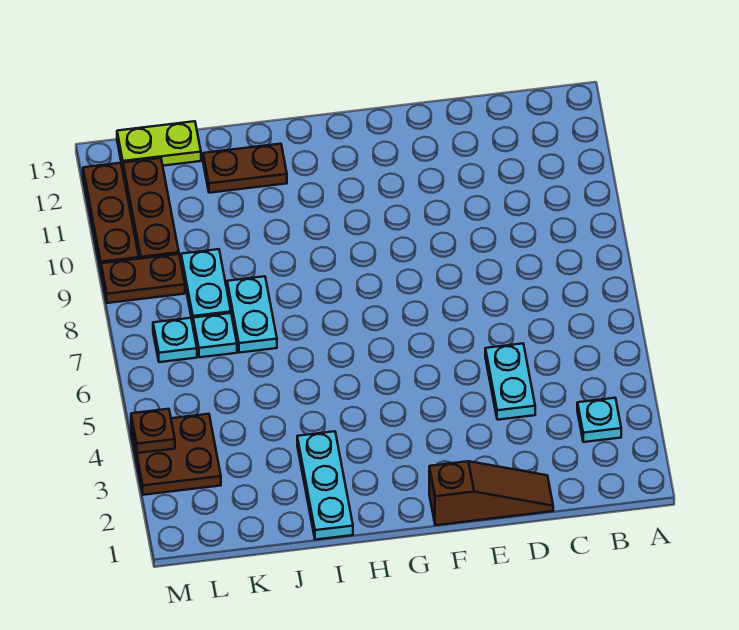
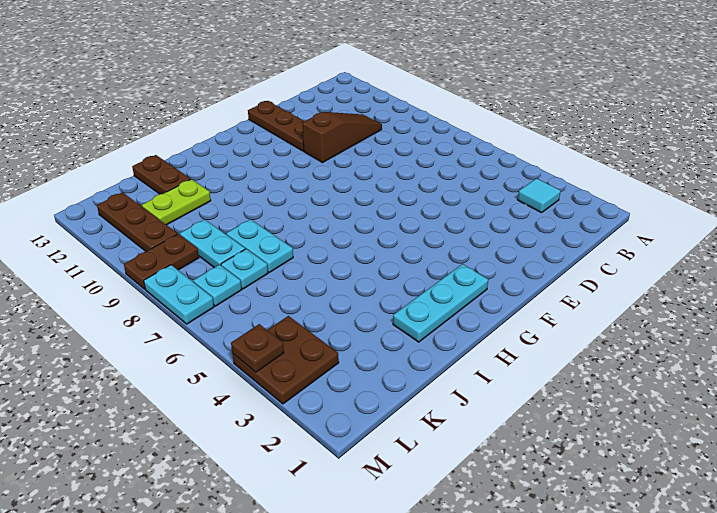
cyan plate B3 level 1 -> cyan tile B3 level 1
brown slope D1:F1 level 1 top F -> brown slope C10:E10 level 1 top E
cyan plate D4:D5 level 1 -> cyan plate M7:M8 level 1
cyan plate I1:I3 level 1 -> cyan plate G2:I2 level 1
brown plate I12:J12 level 1 -> brown plate J12:J13 level 1
lime plate K13:L13 level 1 -> lime plate J11:K11 level 1
brown plate M10:M12 level 1 -> brown plate E11:E13 level 1

